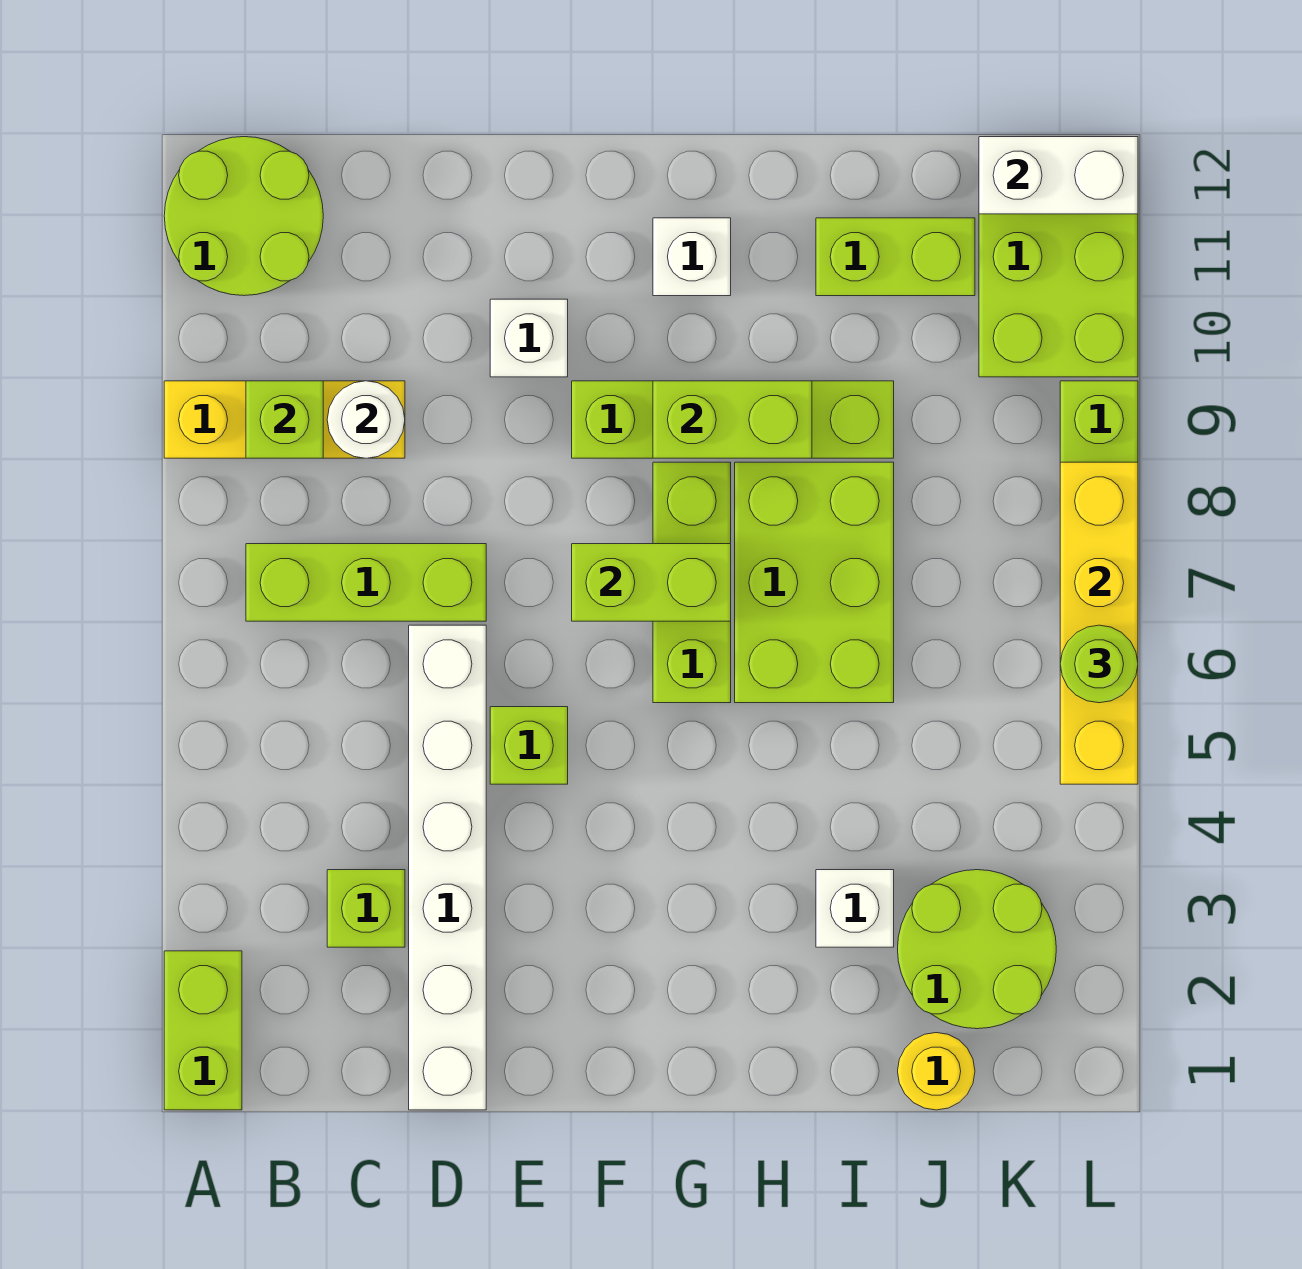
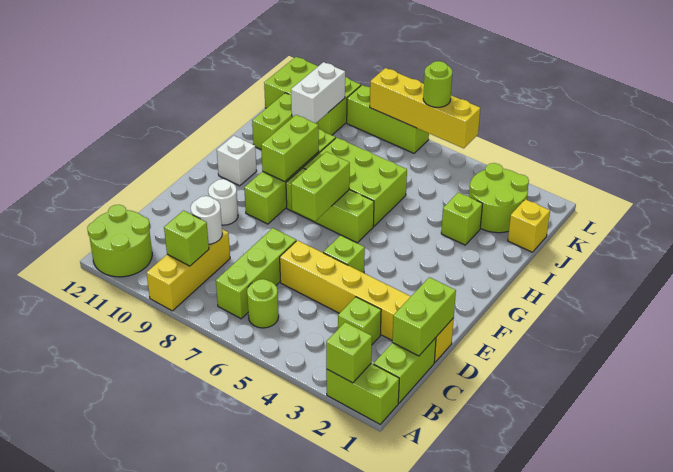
none -> lime brick A2 level 2
none -> lime brick B1:C1 level 1
none -> lime round brick B6 level 1
none -> lime brick C1:D1 level 2
white brick D1:D6 level 1 -> yellow brick D1:D6 level 1
white brick E10 level 1 -> white round brick E10 level 1
white brick I3 level 1 -> lime brick I3 level 1
yellow round brick J1 level 1 -> yellow brick J1 level 1
white brick K12:L12 level 2 -> white brick J10:K10 level 2

